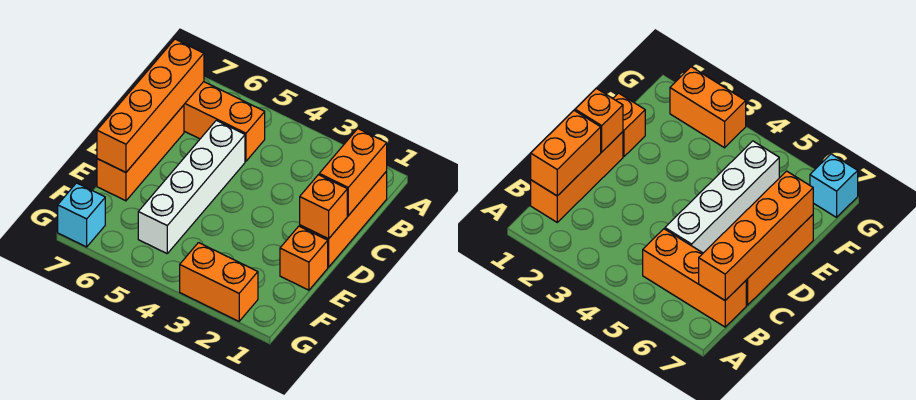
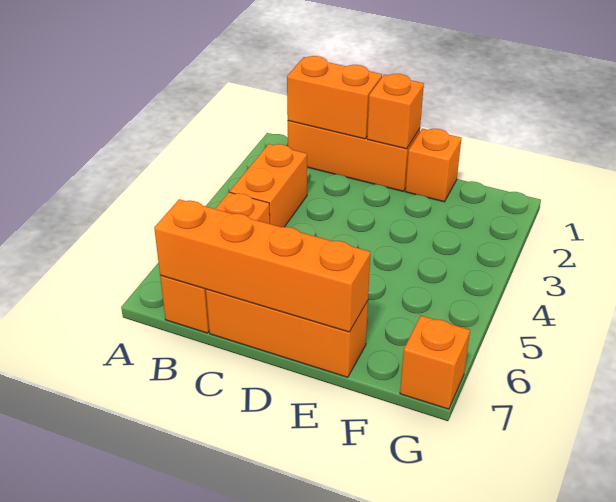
white brick C5:F5 level 1 -> none
orange brick G2:G3 level 1 -> orange brick B3:B4 level 1
cyan brick G7 level 1 -> orange brick G7 level 1

